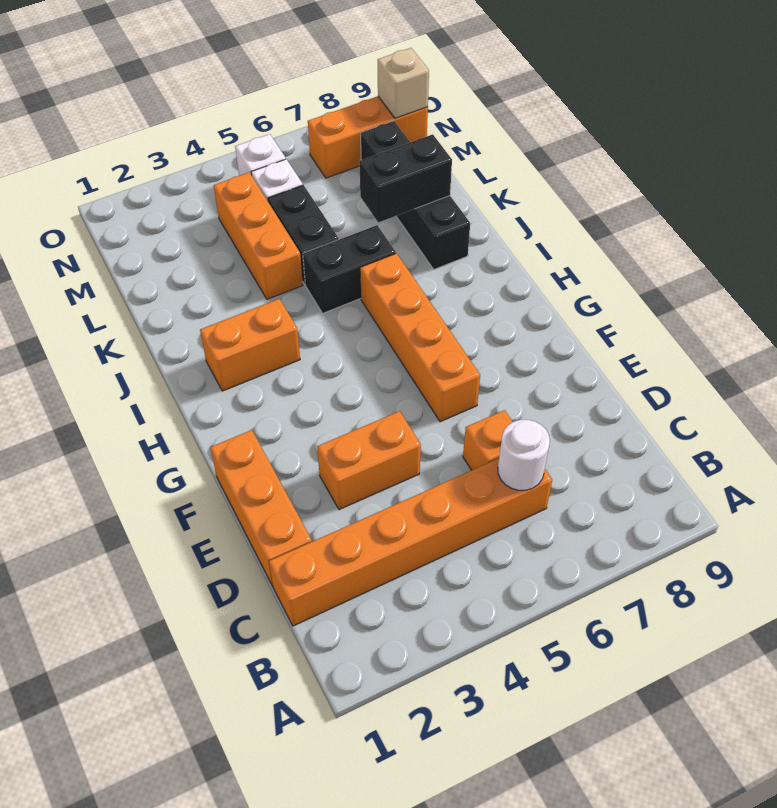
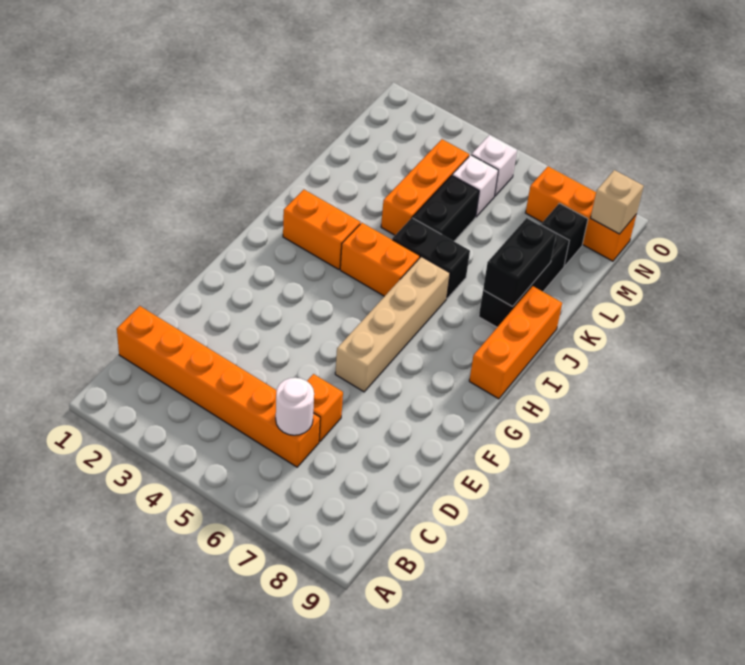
orange brick D1:F1 level 1 -> orange brick H9:J9 level 1
orange brick E3:E4 level 1 -> orange brick I4:I5 level 1
orange brick F6:I6 level 1 -> tan brick F6:I6 level 1
black brick K7:K8 level 2 -> black brick J8:K8 level 2

